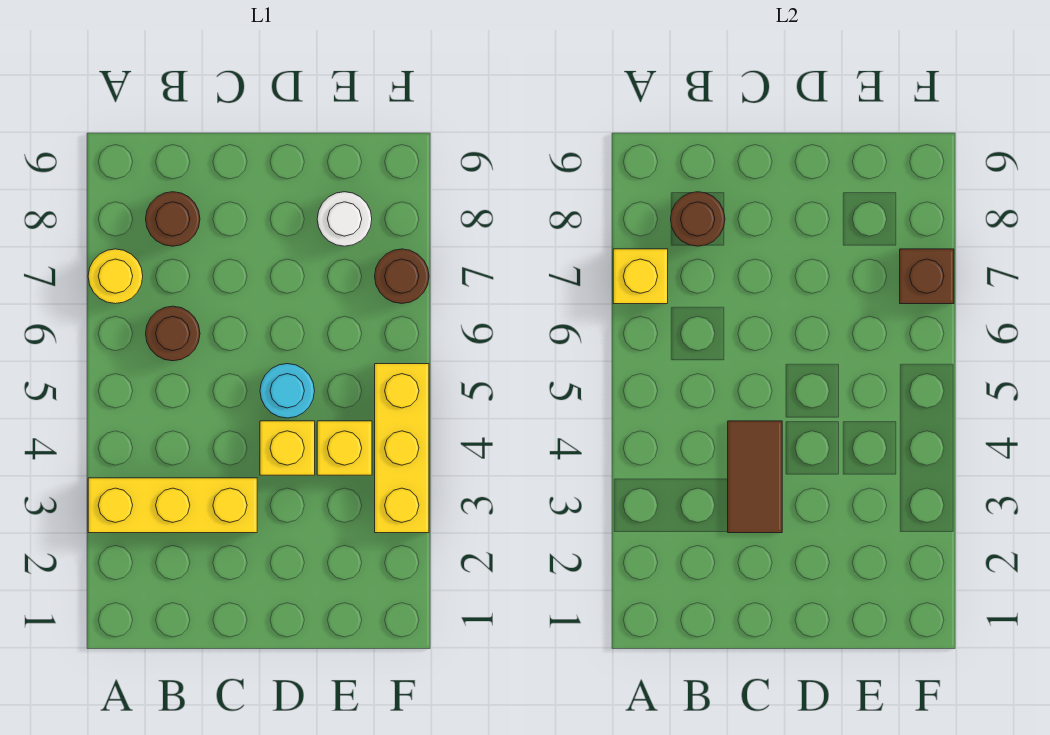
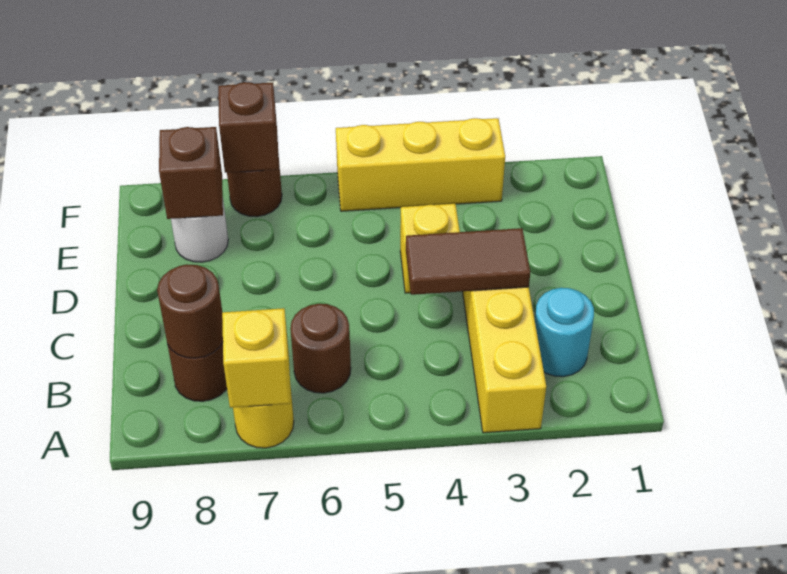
cyan round brick D5 level 1 -> cyan round brick B2 level 1
yellow brick E4 level 1 -> none
none -> brown brick E8 level 2

